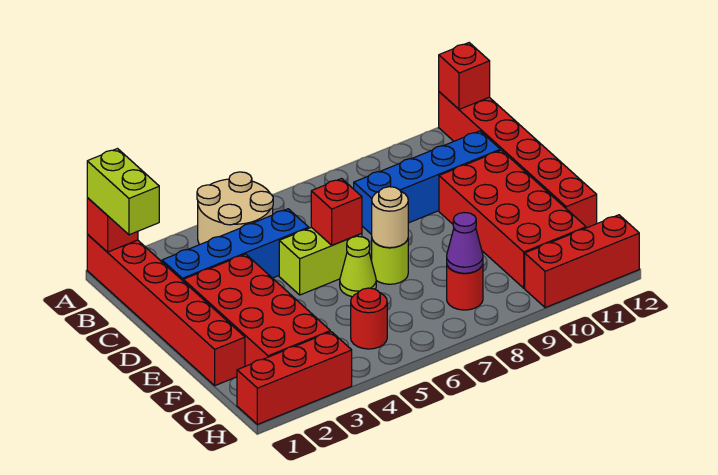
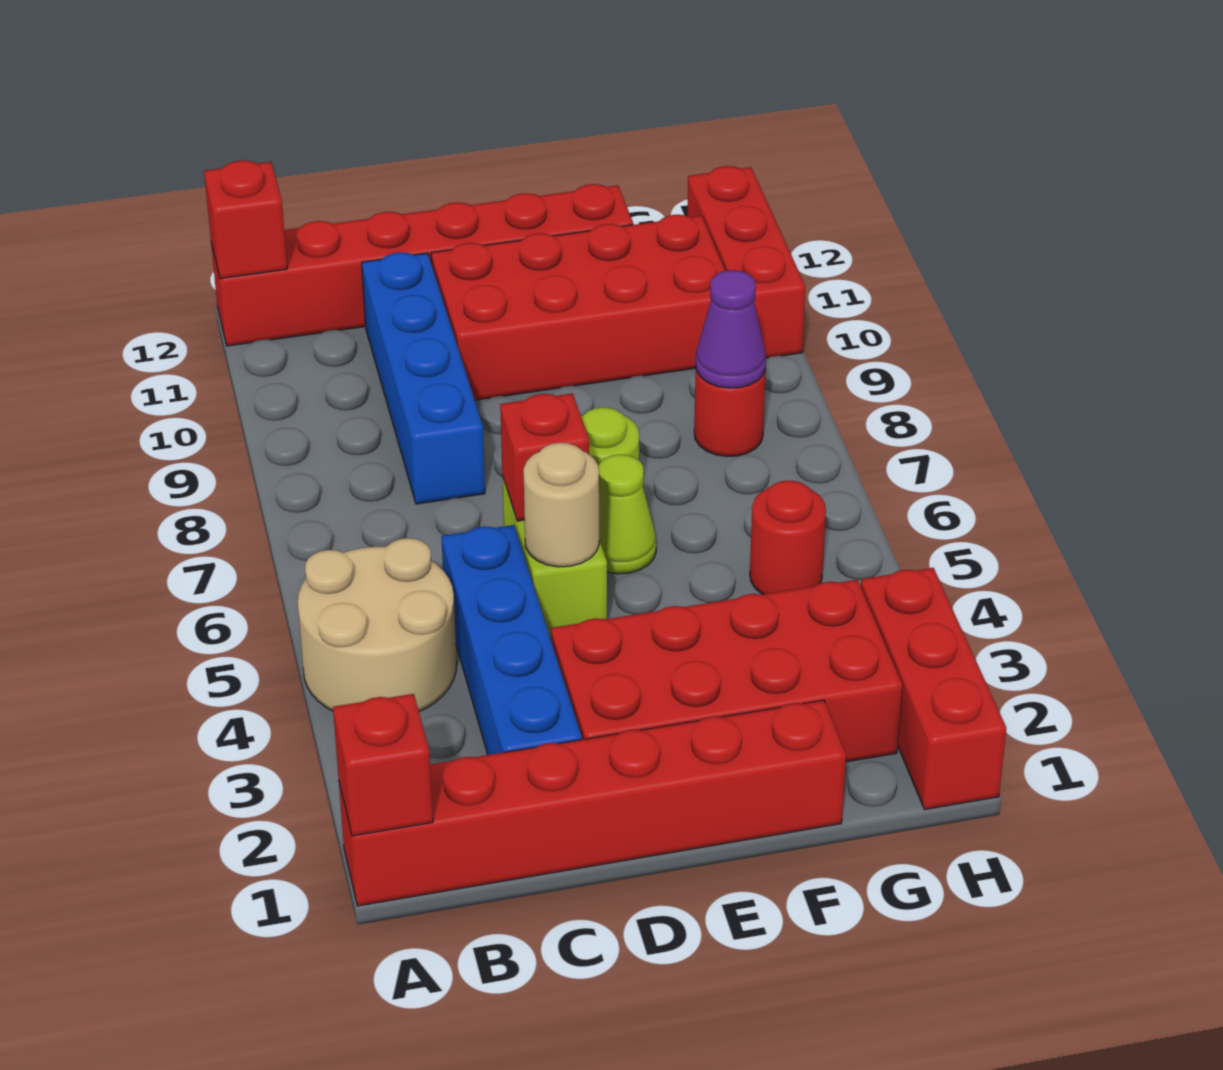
lime brick A1:B1 level 3 -> none
tan round brick E7 level 2 -> tan round brick D5 level 2

